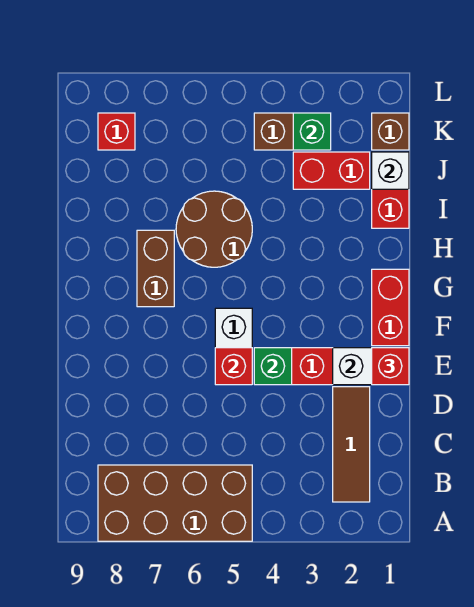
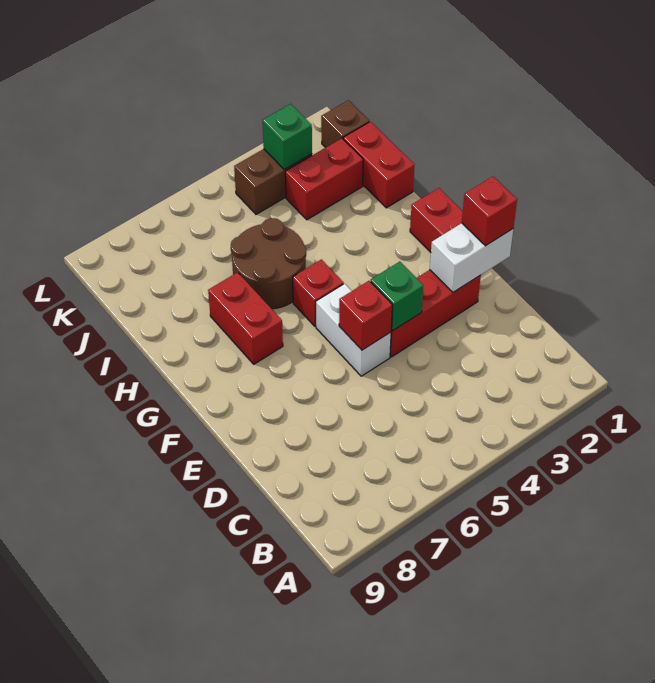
brown brick A5:B8 level 1 -> none
brown tile B2:D2 level 1 -> none
brown brick G7:H7 level 1 -> red brick G7:H7 level 1
white brick J1 level 2 -> none
red brick K8 level 1 -> red brick G5 level 1

